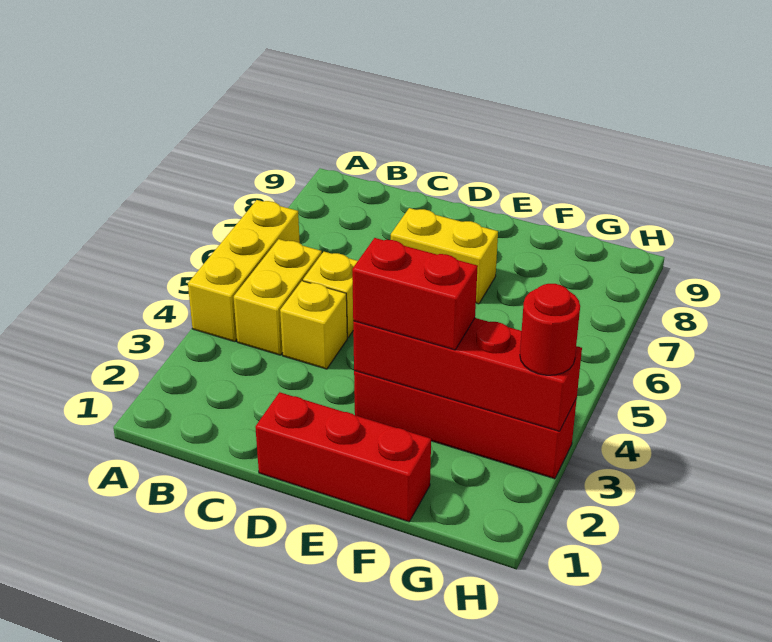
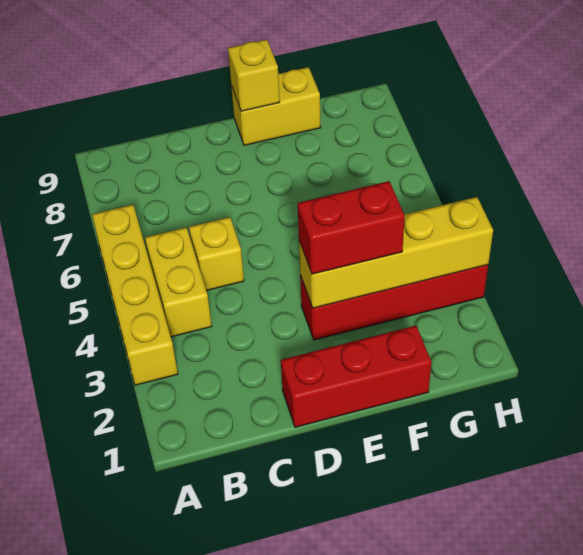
yellow brick A4:A6 level 1 -> yellow brick A3:A6 level 1
yellow brick C4 level 1 -> yellow brick E9 level 2
yellow brick D7:E7 level 1 -> yellow brick E9:F9 level 1
red brick E3:H3 level 2 -> yellow brick E3:H3 level 2
red round brick H3 level 3 -> none

